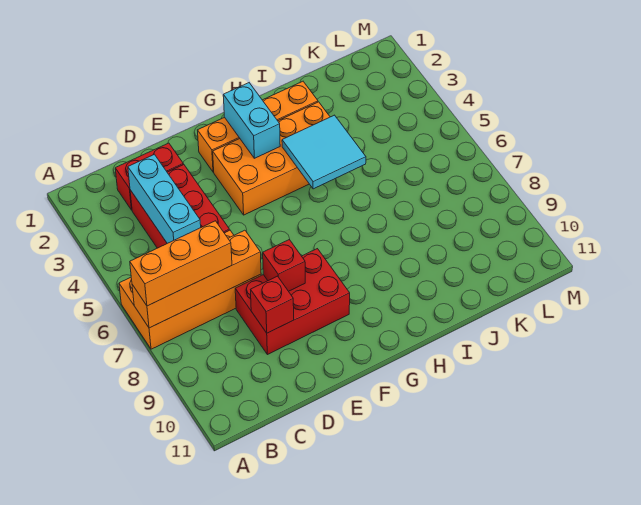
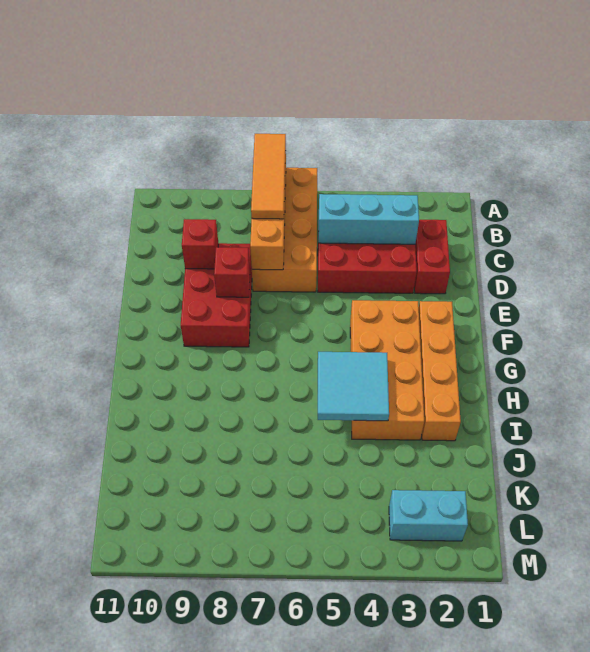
orange brick A7:C7 level 3 -> orange tile A7:C7 level 3
cyan brick G2:G3 level 2 -> cyan brick L2:L3 level 1

